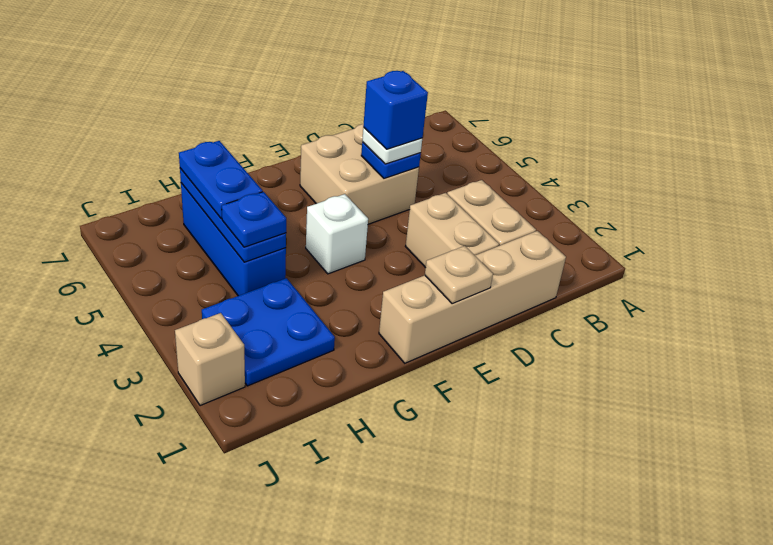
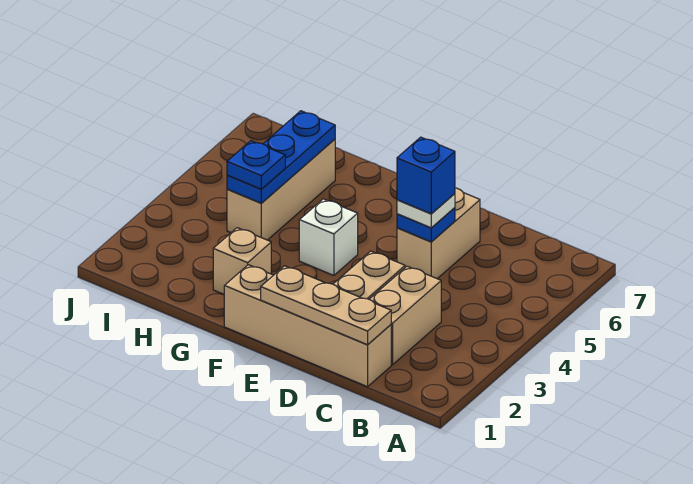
tan brick D5:E6 level 1 -> tan brick D5:D6 level 1
tan plate E1 level 2 -> tan plate C1:E1 level 2
blue plate H2:I3 level 1 -> none
blue brick H4:H6 level 1 -> tan brick H4:H6 level 1
blue plate H5:H6 level 3 -> none
tan brick J2 level 1 -> tan brick G2 level 1

